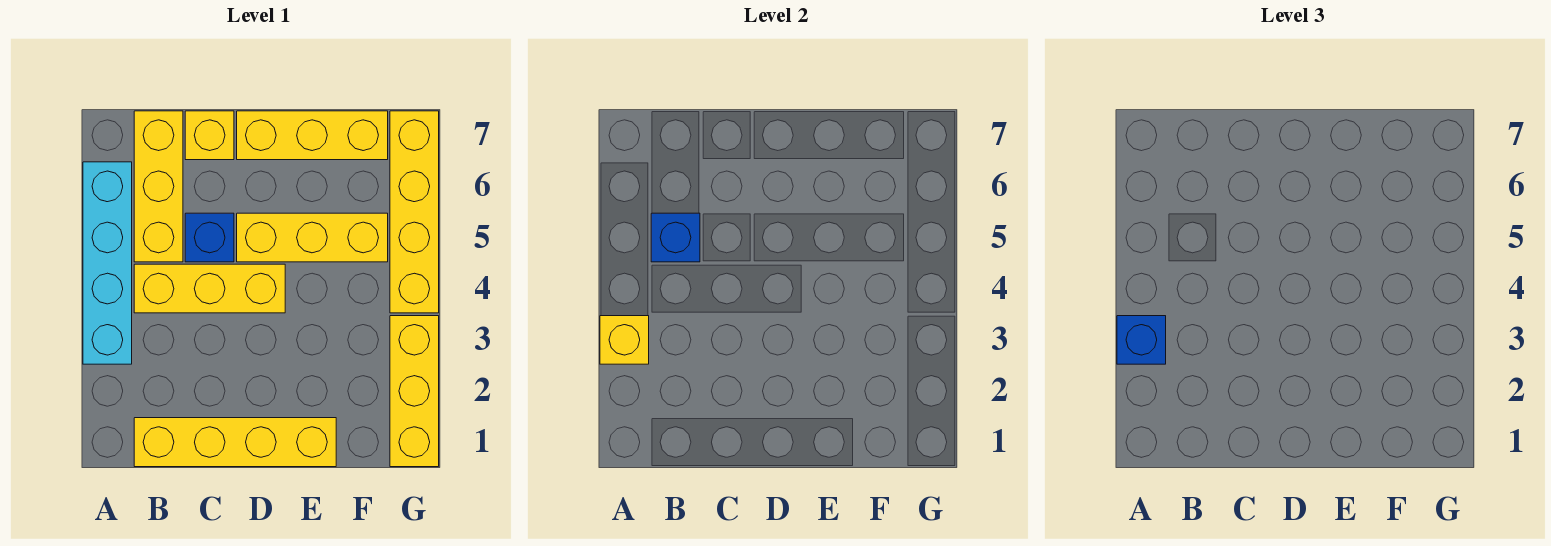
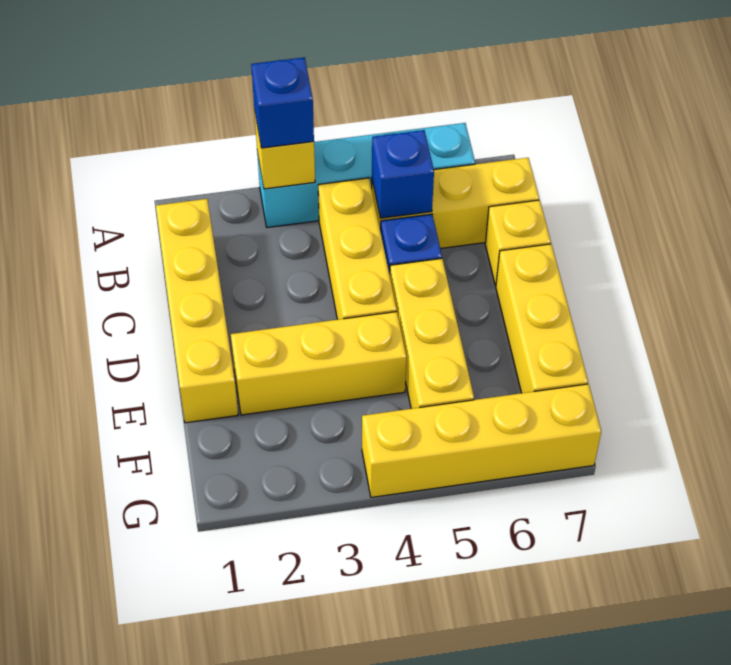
yellow brick G1:G3 level 1 -> yellow brick E2:E4 level 1

